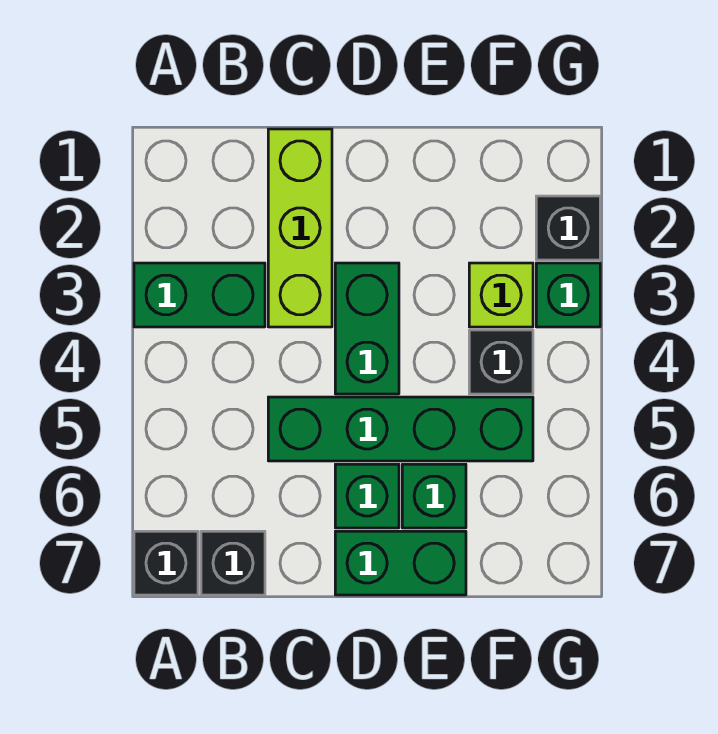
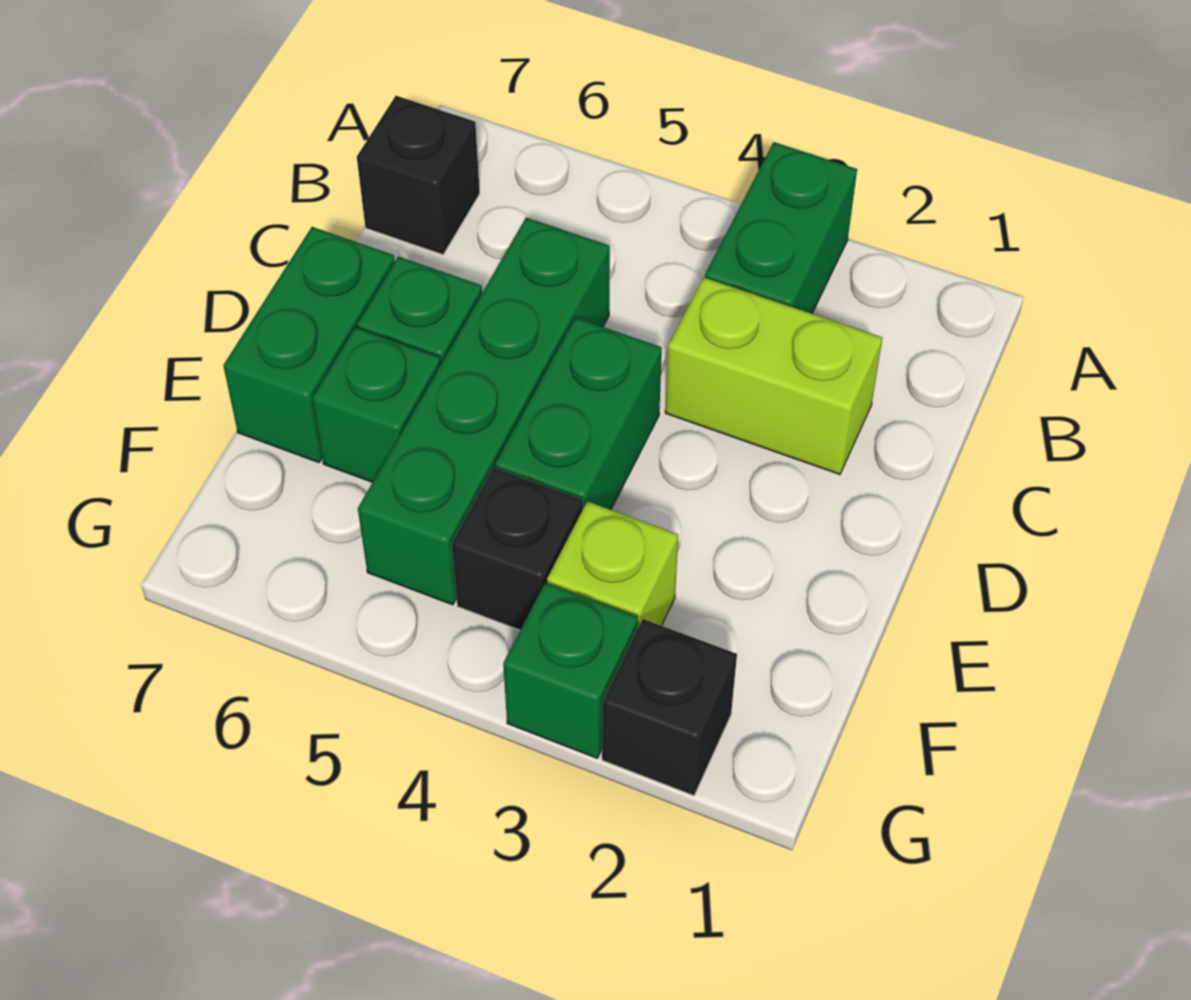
black brick A7 level 1 -> none
lime brick C1:C3 level 1 -> lime brick C2:C3 level 1
green brick D3:D4 level 1 -> green brick D4:E4 level 1

